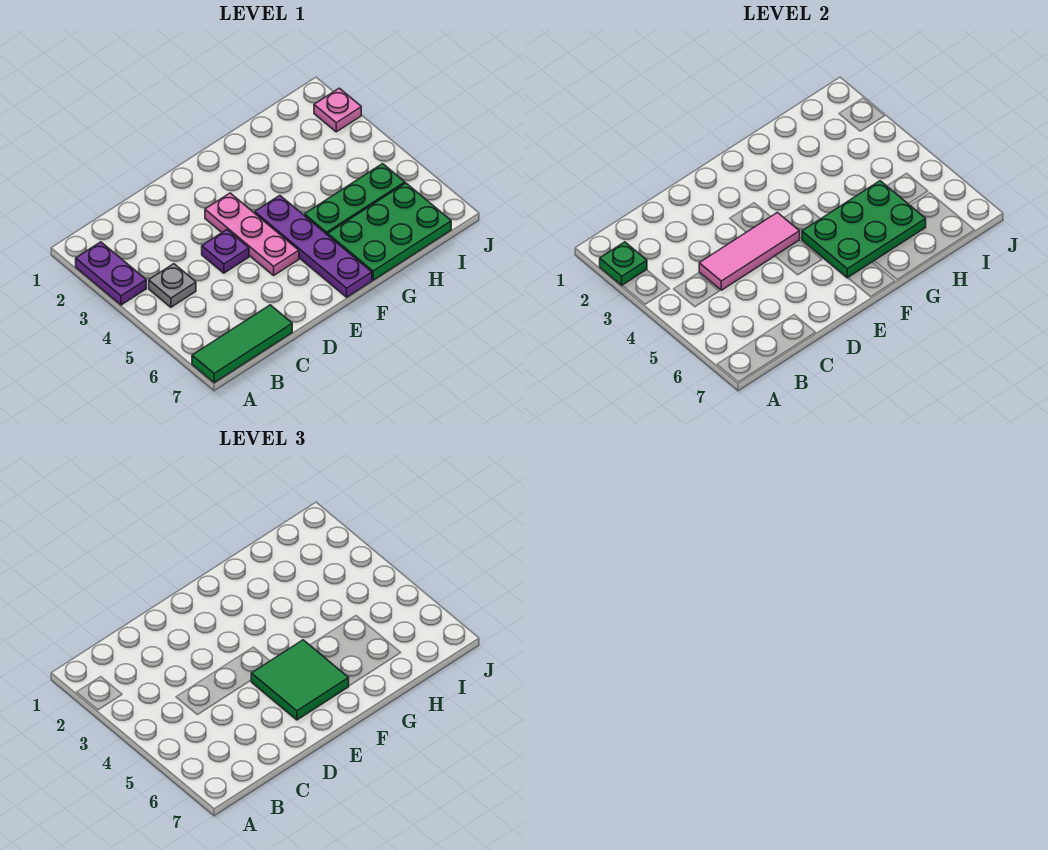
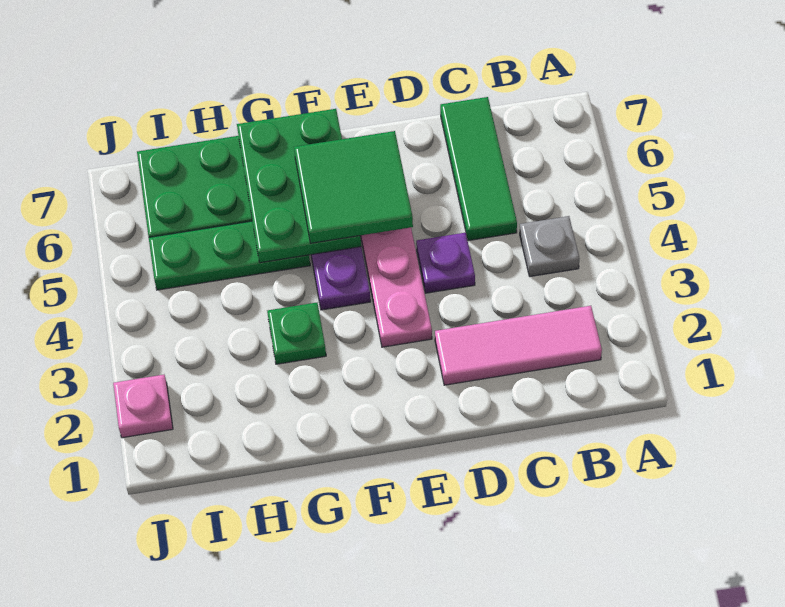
purple plate A2:A3 level 1 -> none
green plate A2 level 2 -> green plate G3 level 1
green tile A7:C7 level 1 -> green tile C5:C7 level 1
pink tile C4:E4 level 2 -> pink tile B2:D2 level 1
green plate F5:H6 level 2 -> green plate F5:G7 level 2

